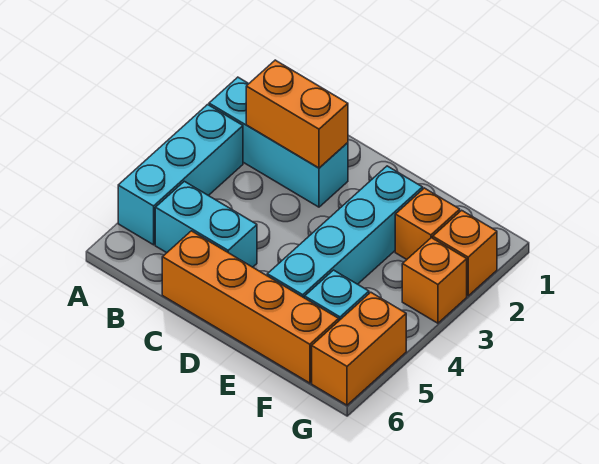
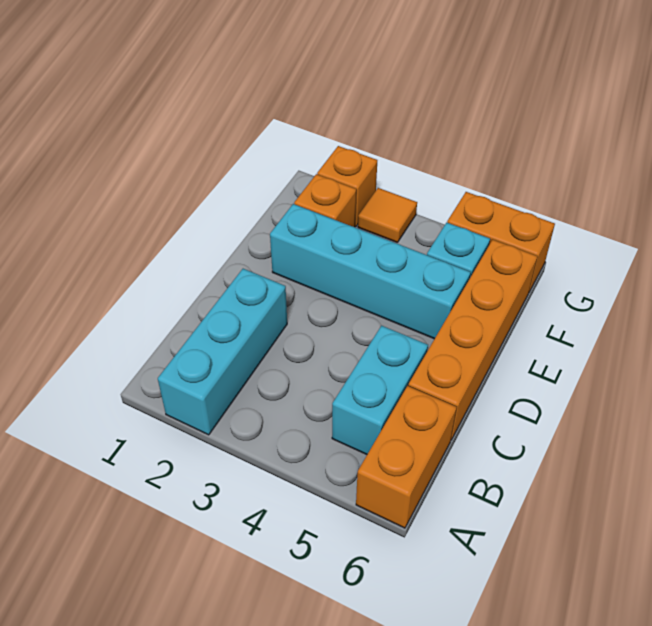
cyan brick A3:A5 level 1 -> none
orange brick B2:C2 level 2 -> orange brick A6:B6 level 1
orange brick G3 level 1 -> orange tile G3 level 1

